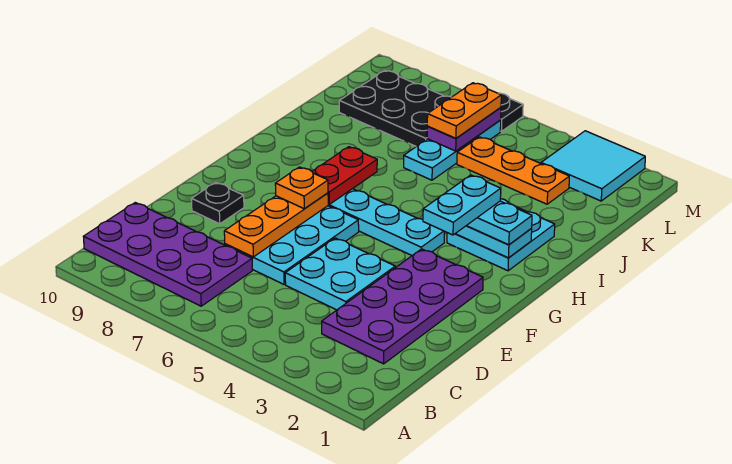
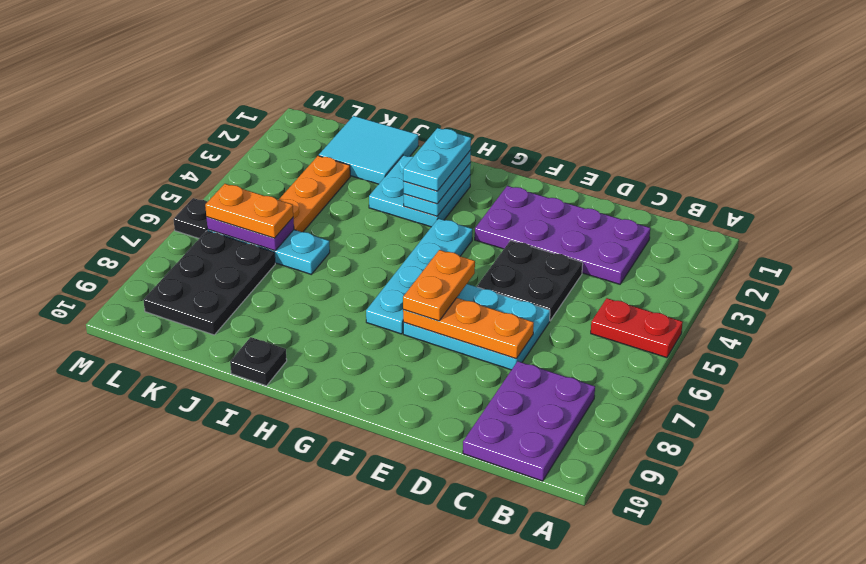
purple plate B7:C10 level 1 -> purple plate B8:C10 level 1
cyan plate D4:E5 level 1 -> black plate D4:E5 level 1
black plate E9 level 1 -> black plate I10 level 1
orange plate F7 level 3 -> orange plate F6:F7 level 3
cyan plate G3:H3 level 4 -> cyan plate H2:H3 level 4
red plate G7:H7 level 2 -> red plate A5:B5 level 1
cyan tile L2:M3 level 1 -> cyan tile J1:K2 level 1

